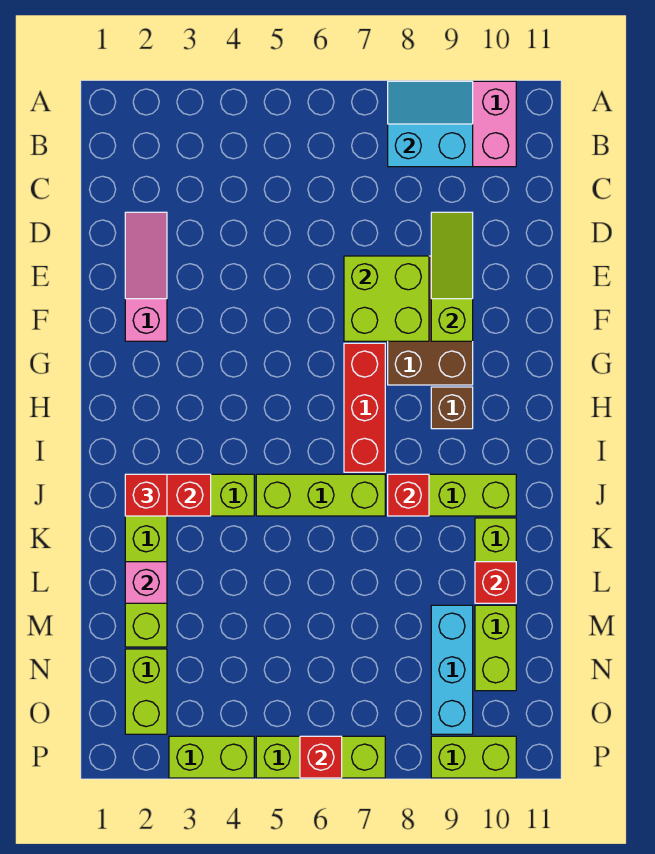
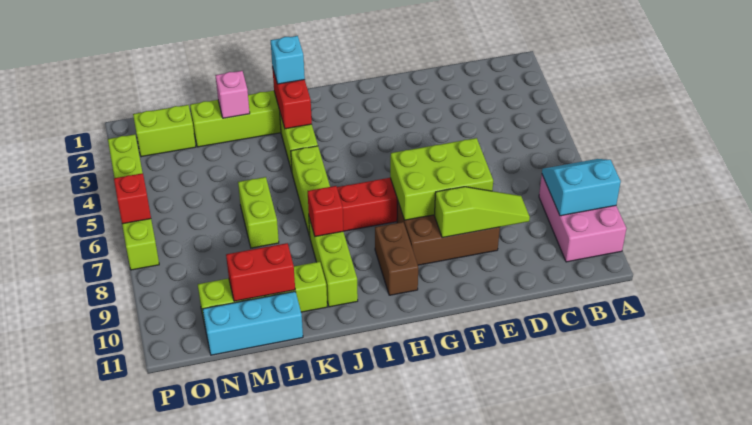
cyan slope A8:B9 level 2 top B -> cyan slope A8:B9 level 2 top 9
pink slope D2:F2 level 1 top F -> none
lime brick E7:F8 level 2 -> lime brick E7:G8 level 2
brown brick H9 level 1 -> brown brick H9:H10 level 1
red brick J2 level 3 -> cyan brick J2 level 3
red brick L10 level 2 -> red brick L10:M10 level 2
cyan brick M9:O9 level 1 -> cyan brick L11:N11 level 1
lime brick P9:P10 level 1 -> lime brick L6:L7 level 1

